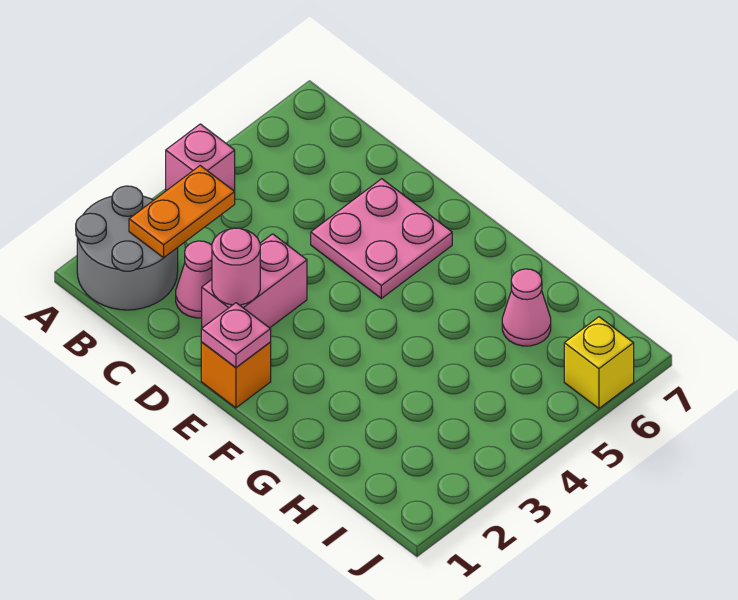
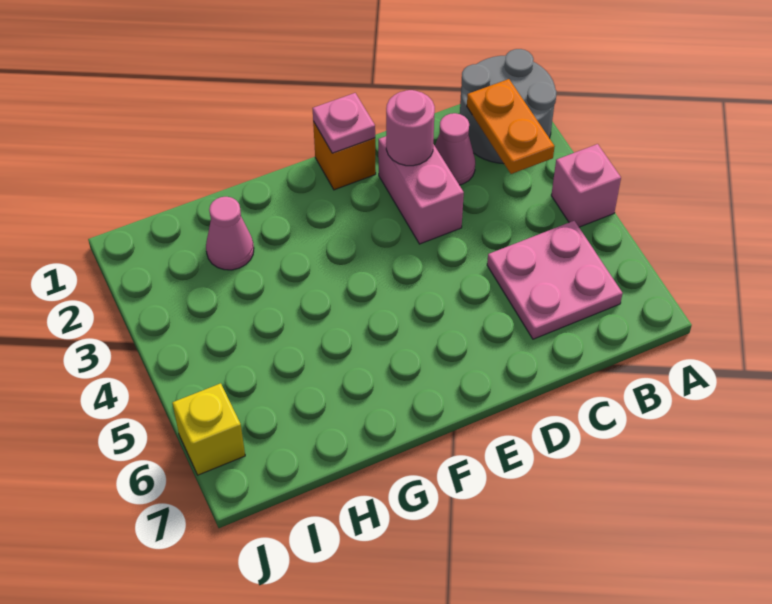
pink plate D5:E6 level 1 -> pink plate B5:C6 level 1
pink cone H6 level 1 -> pink cone H2 level 1

